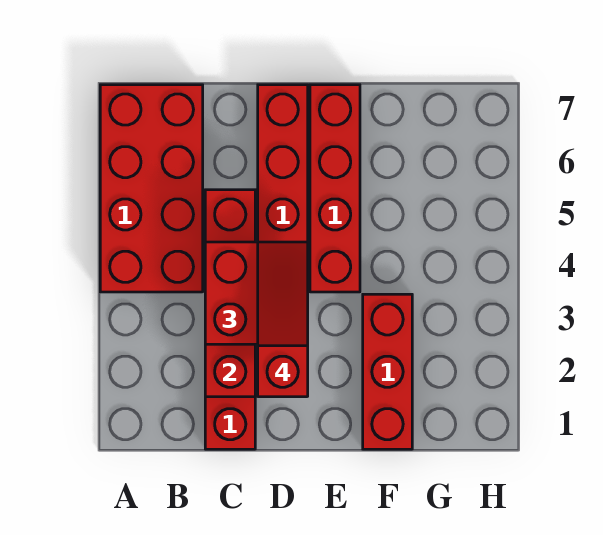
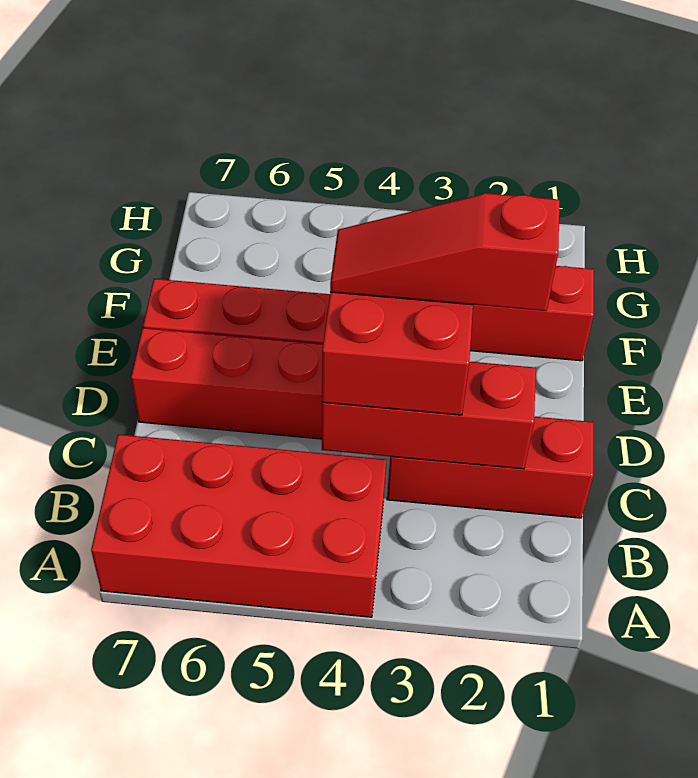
red brick C2:C5 level 2 -> red brick C2:C4 level 2

